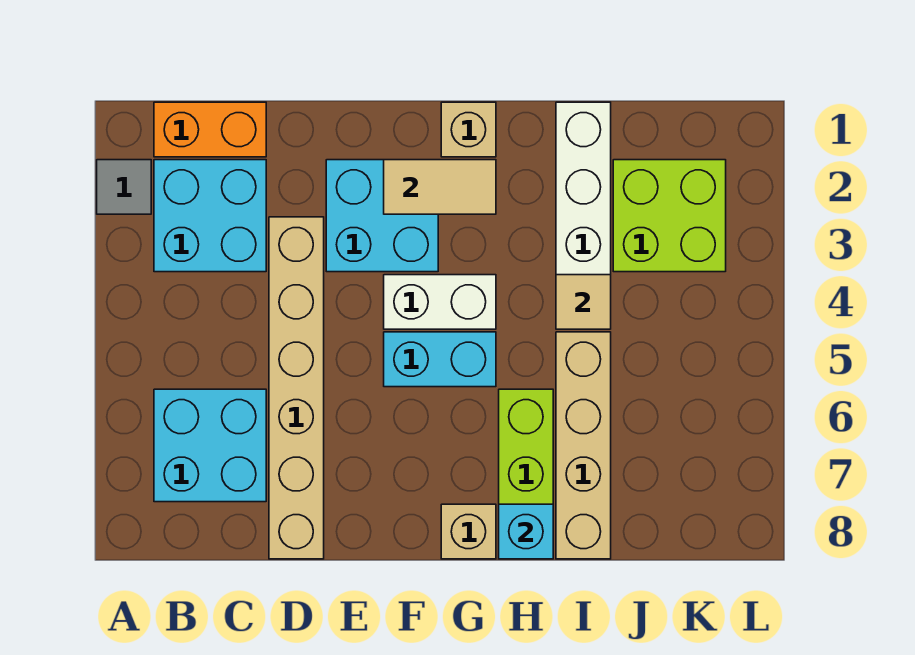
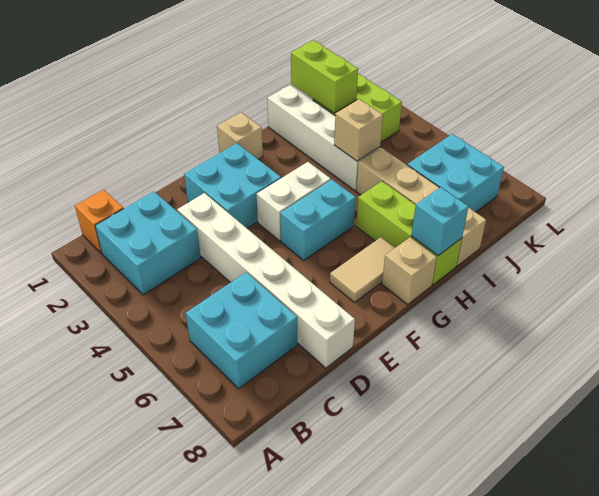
grey tile A2 level 1 -> none
orange brick B1:C1 level 1 -> orange brick B1 level 1
tan brick D3:D8 level 1 -> white brick D3:D8 level 1
tan tile F2:G2 level 2 -> tan tile F7:G7 level 1
tan tile I4 level 2 -> tan brick I4 level 2
none -> lime brick J1:J2 level 2
none -> cyan brick J6:K7 level 1

